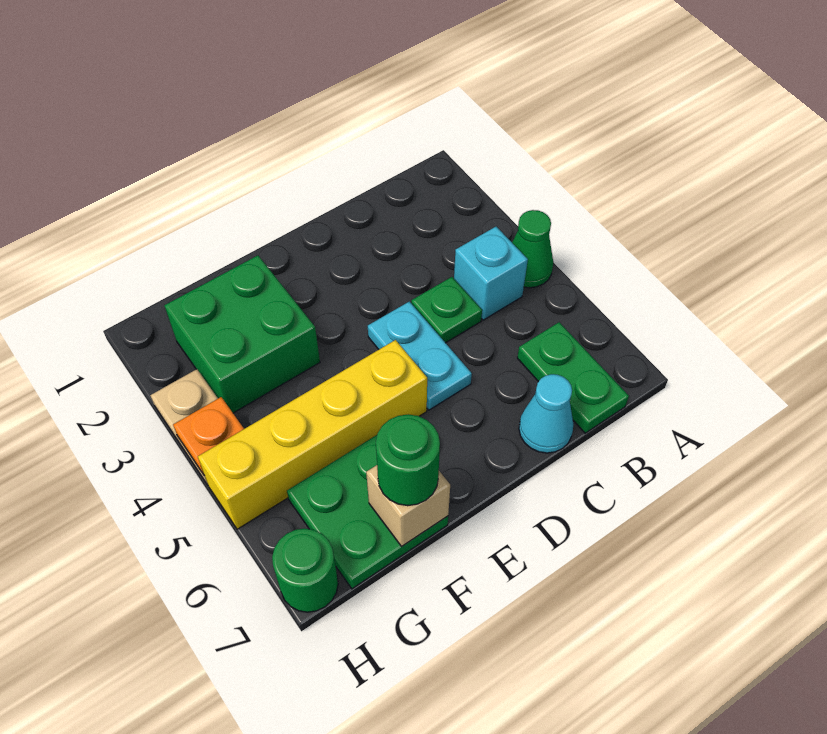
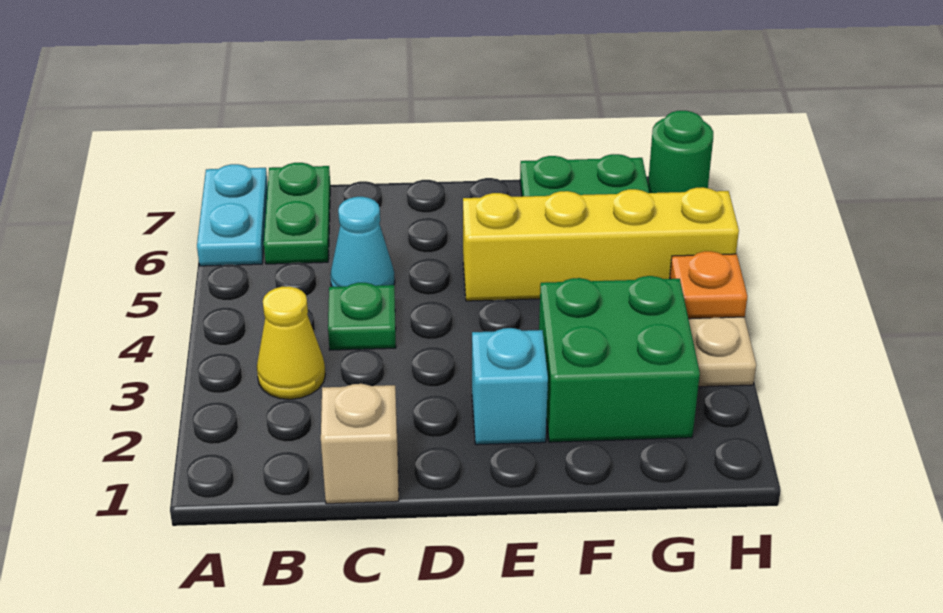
green cone A4 level 1 -> none
none -> yellow cone B3 level 1
cyan brick B4 level 1 -> cyan brick E2 level 1
cyan cone C7 level 1 -> cyan cone C5 level 1
cyan plate D4:D5 level 1 -> cyan plate A6:A7 level 1
tan brick F7 level 2 -> tan brick C1 level 1
green round brick F7 level 3 -> none

